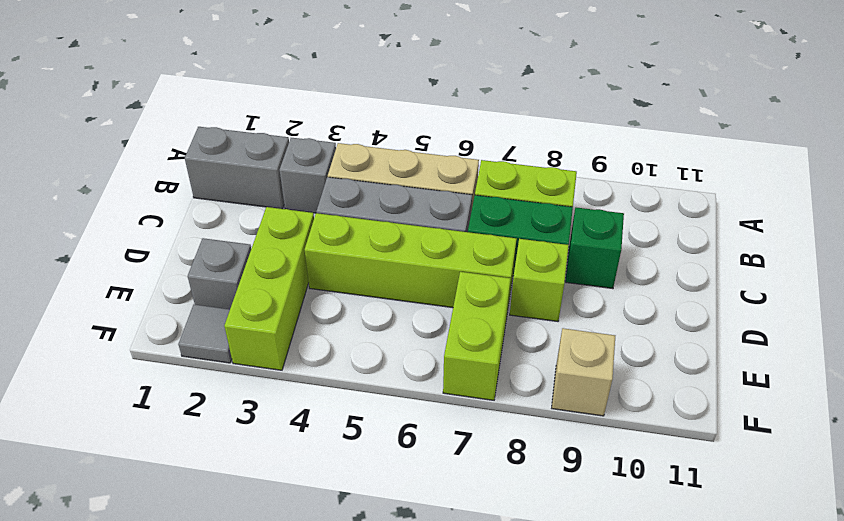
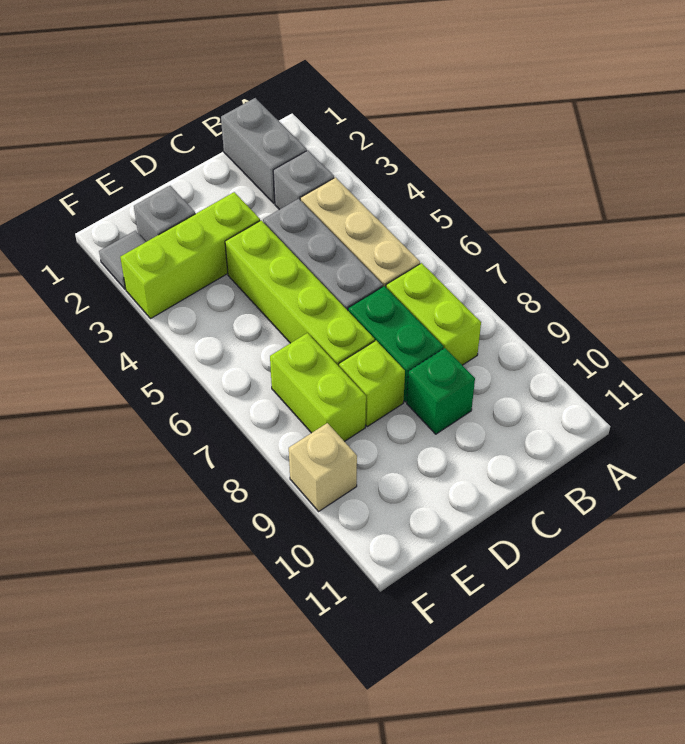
lime brick E7:F7 level 1 -> lime brick E7:E8 level 1

